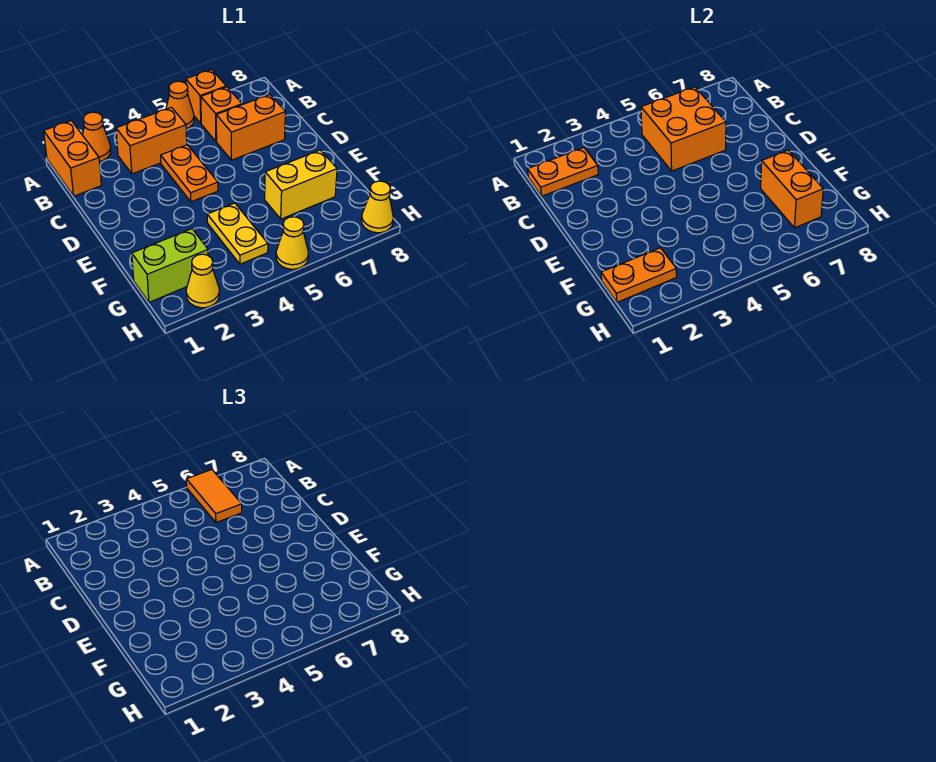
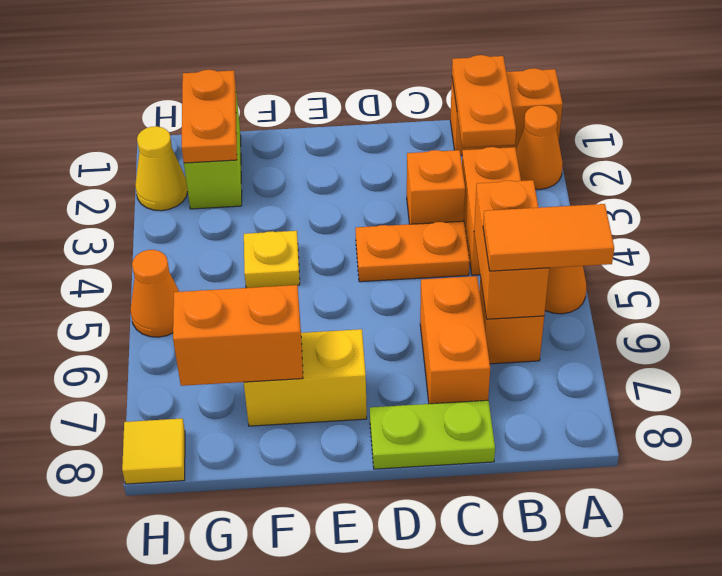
orange brick A6 level 1 -> orange brick C3 level 1
orange brick B5:C6 level 2 -> orange brick B5:B6 level 2
none -> lime plate C8:D8 level 1
yellow plate F4:G4 level 1 -> yellow plate F4 level 1
yellow brick F6:F7 level 1 -> yellow brick E7:F7 level 1
yellow cone H5 level 1 -> orange cone H5 level 1
yellow cone H8 level 1 -> yellow tile H8 level 1

